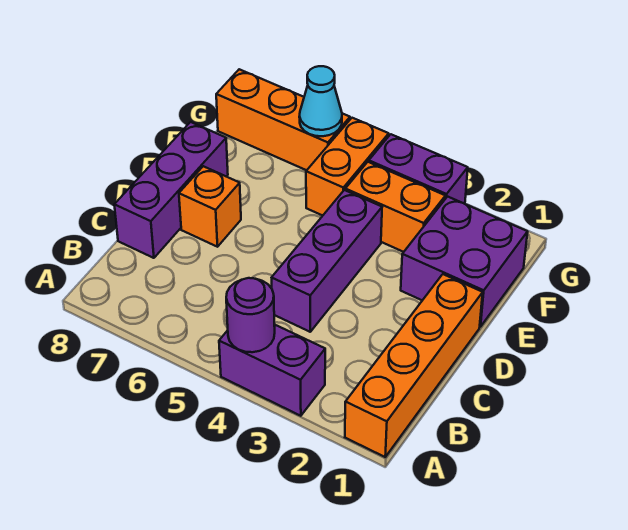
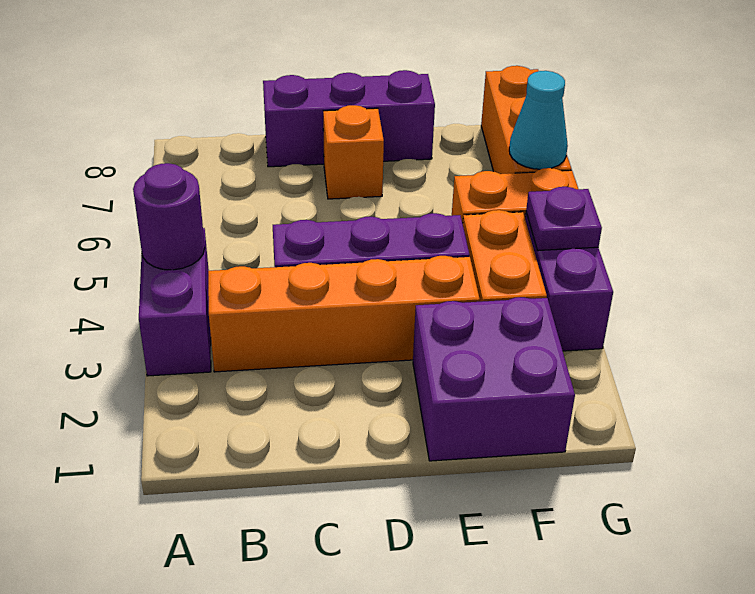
orange brick A1:D1 level 1 -> orange brick B3:E3 level 1
none -> purple plate G4 level 2

